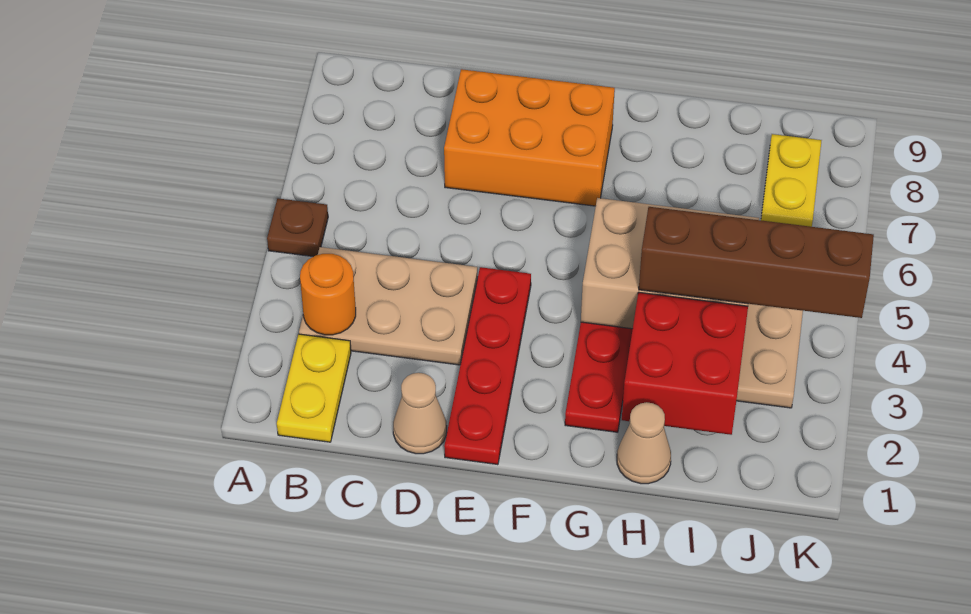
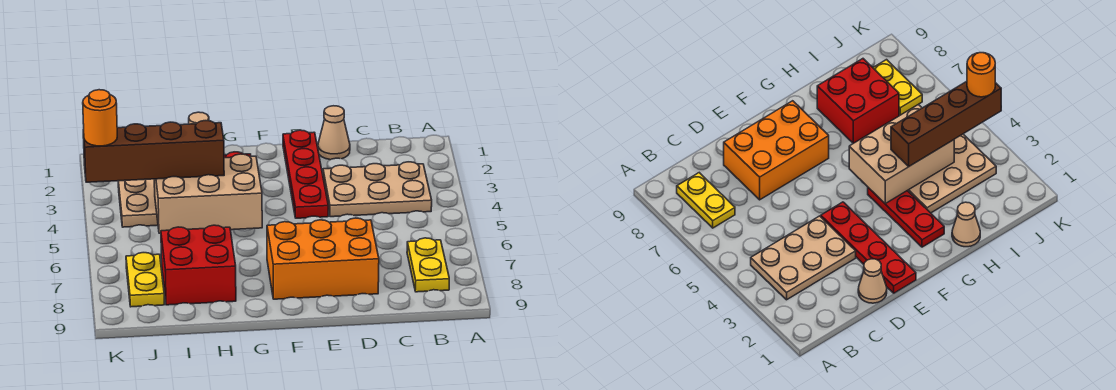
brown plate A5 level 1 -> none
yellow plate B1:B2 level 1 -> yellow plate B7:B8 level 1
orange round brick B3 level 2 -> orange round brick K4 level 4
red brick H2:I3 level 2 -> red brick H7:I8 level 1

